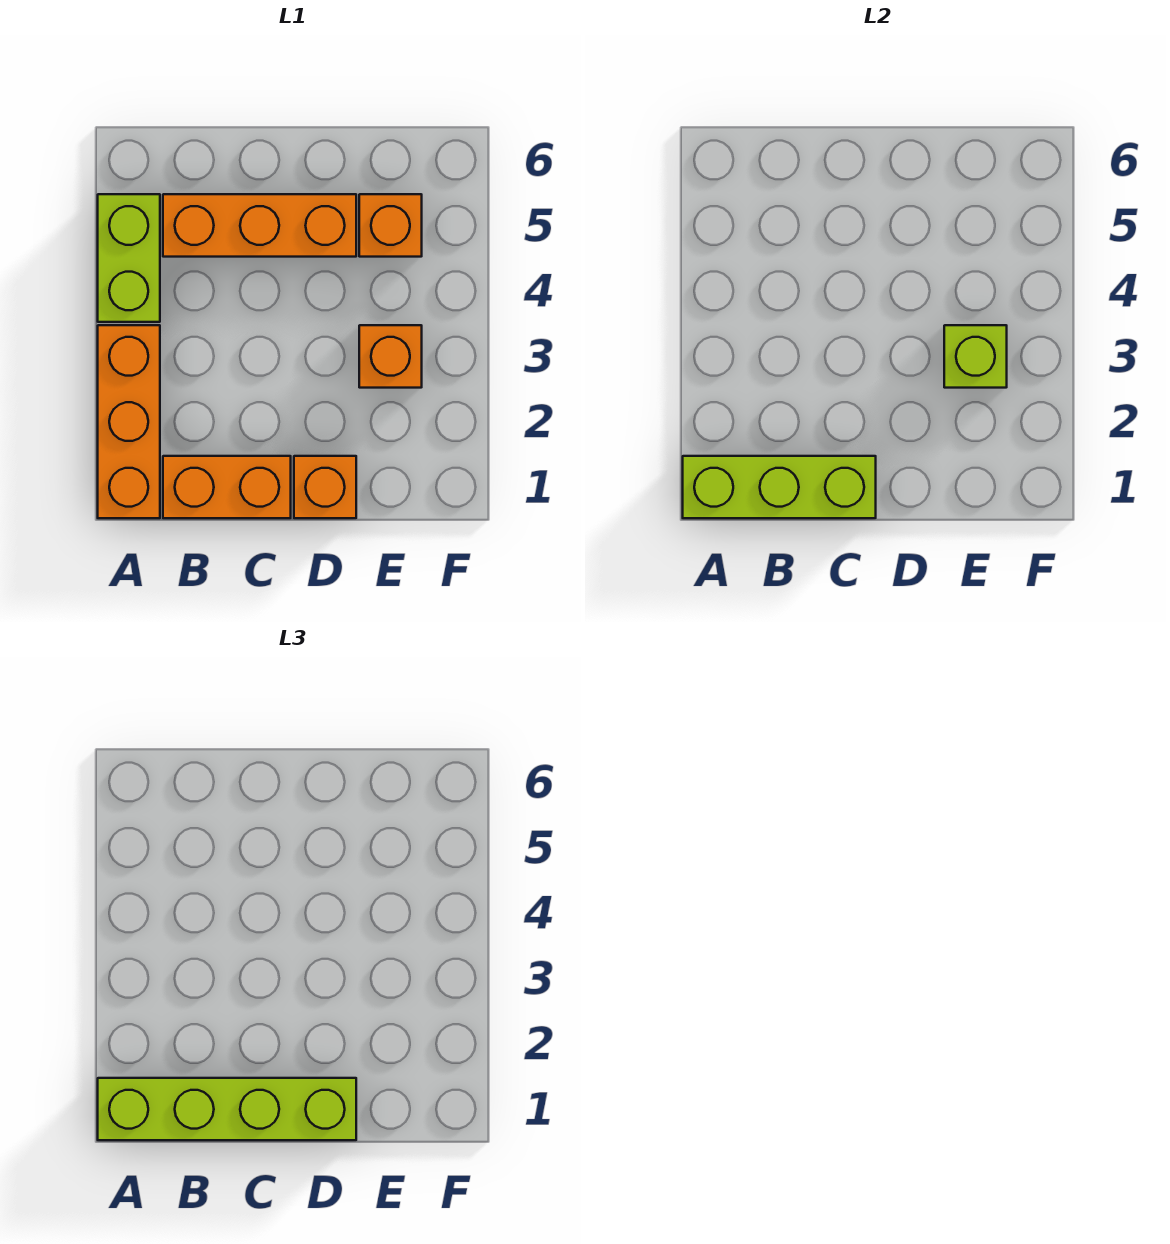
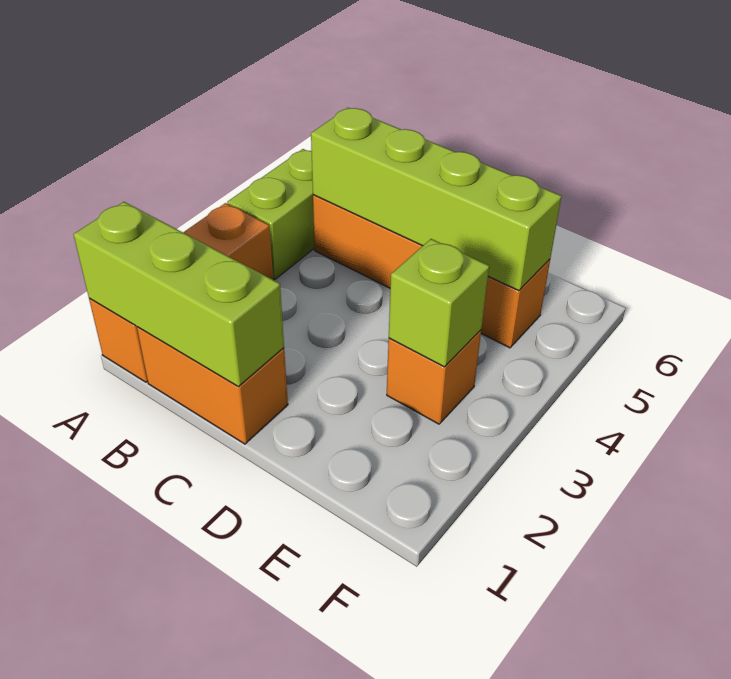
lime brick A1:D1 level 3 -> lime brick B5:E5 level 2
orange brick D1 level 1 -> none

